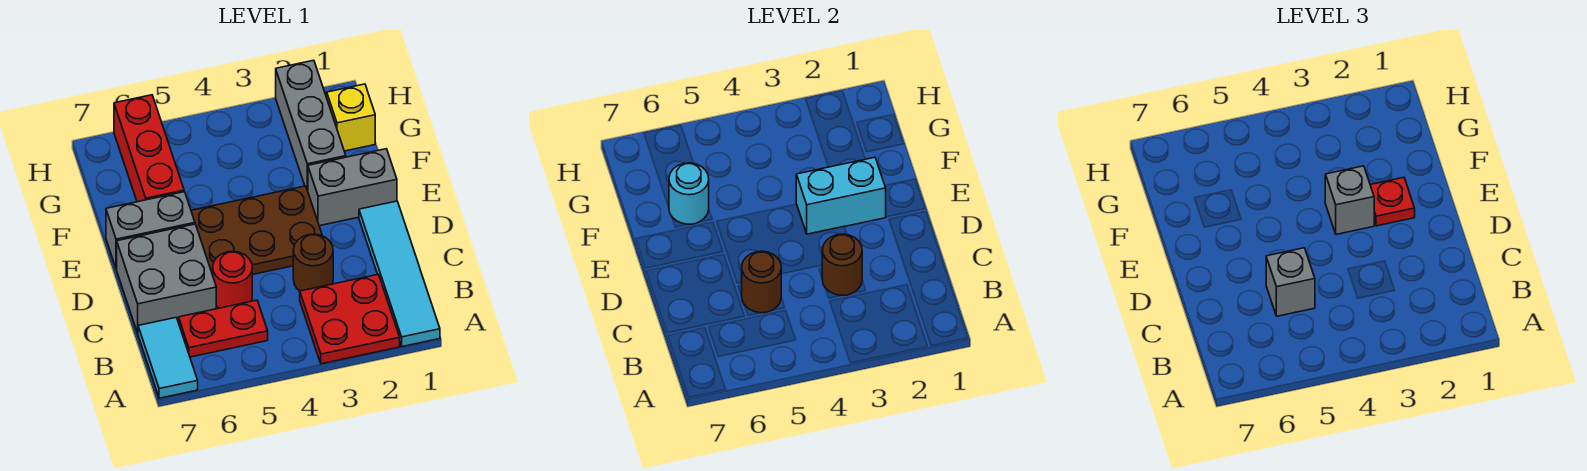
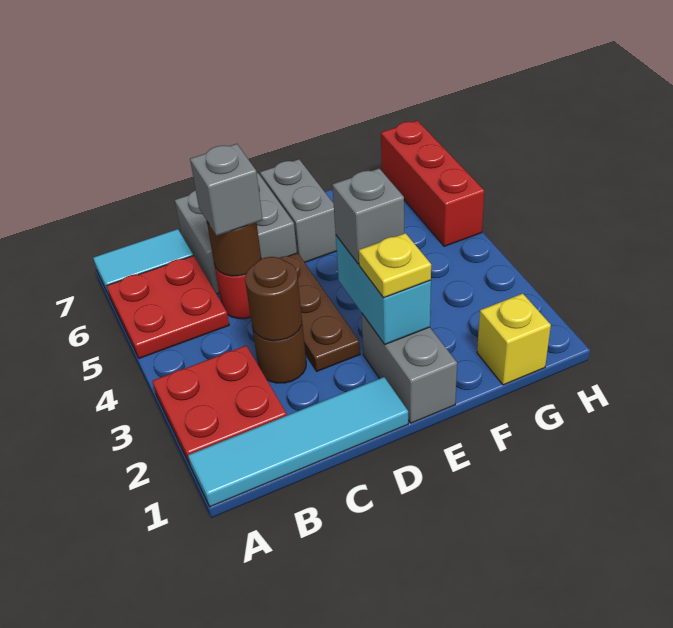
red plate B5:B6 level 1 -> red plate A5:B6 level 1
brown plate D3:E5 level 1 -> brown plate D3:D5 level 1
red plate E2 level 3 -> yellow plate E2 level 3
grey brick F2:H2 level 1 -> none
red brick F6:H6 level 1 -> red brick H5:H7 level 1
cyan round brick F6 level 2 -> none

